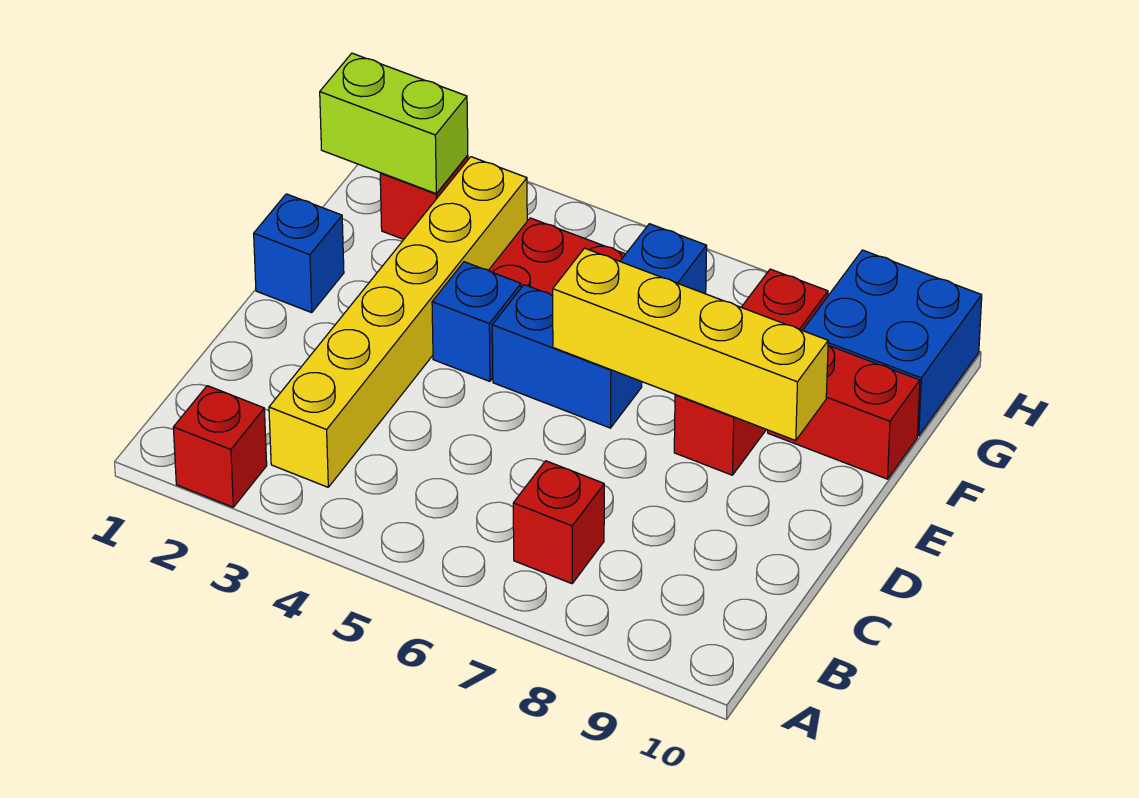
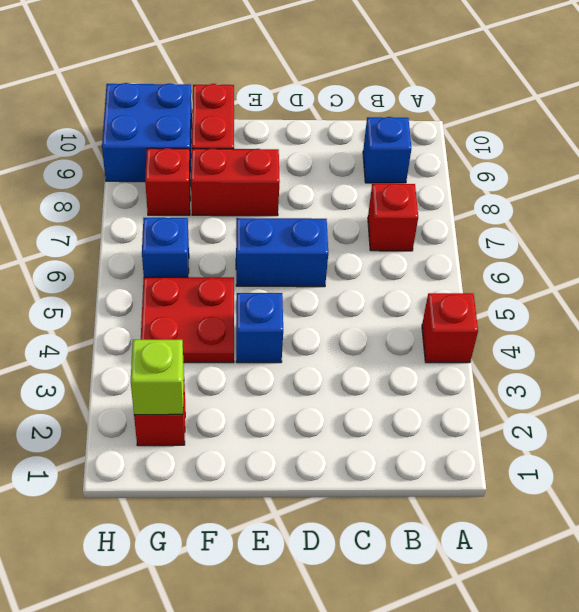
red brick A2 level 1 -> red brick A4 level 1
yellow brick B3:G3 level 1 -> none
blue brick E1 level 1 -> blue brick B9 level 1
blue brick E5:E6 level 1 -> blue brick D6:E6 level 1
yellow brick E6:E9 level 2 -> none
lime brick G1:G2 level 2 -> lime brick G2 level 2

